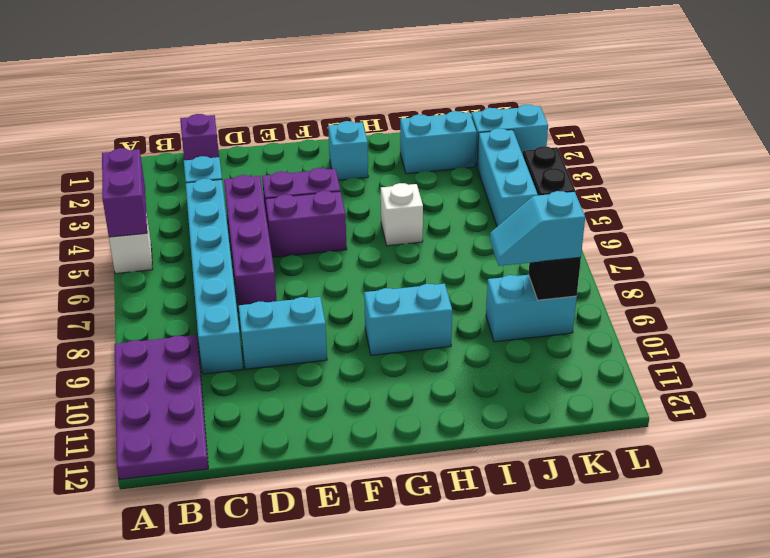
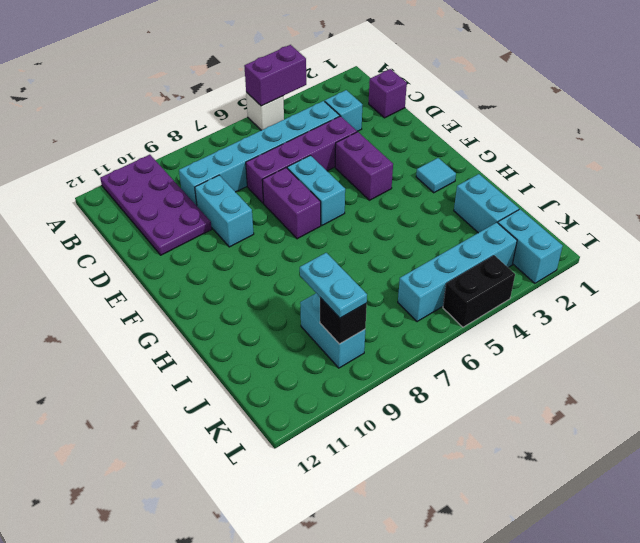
purple plate A9:B12 level 1 -> purple plate A10:D11 level 1
purple brick E5:F5 level 1 -> purple brick E7:F7 level 1
cyan brick G2 level 1 -> cyan tile G2 level 1
cyan brick G9:H9 level 1 -> cyan brick E6:F6 level 1
white brick H5 level 1 -> none
cyan slope J9:K9 level 3 top K -> cyan plate J9:K9 level 3
cyan brick K3:K5 level 1 -> cyan brick K3:K6 level 1

